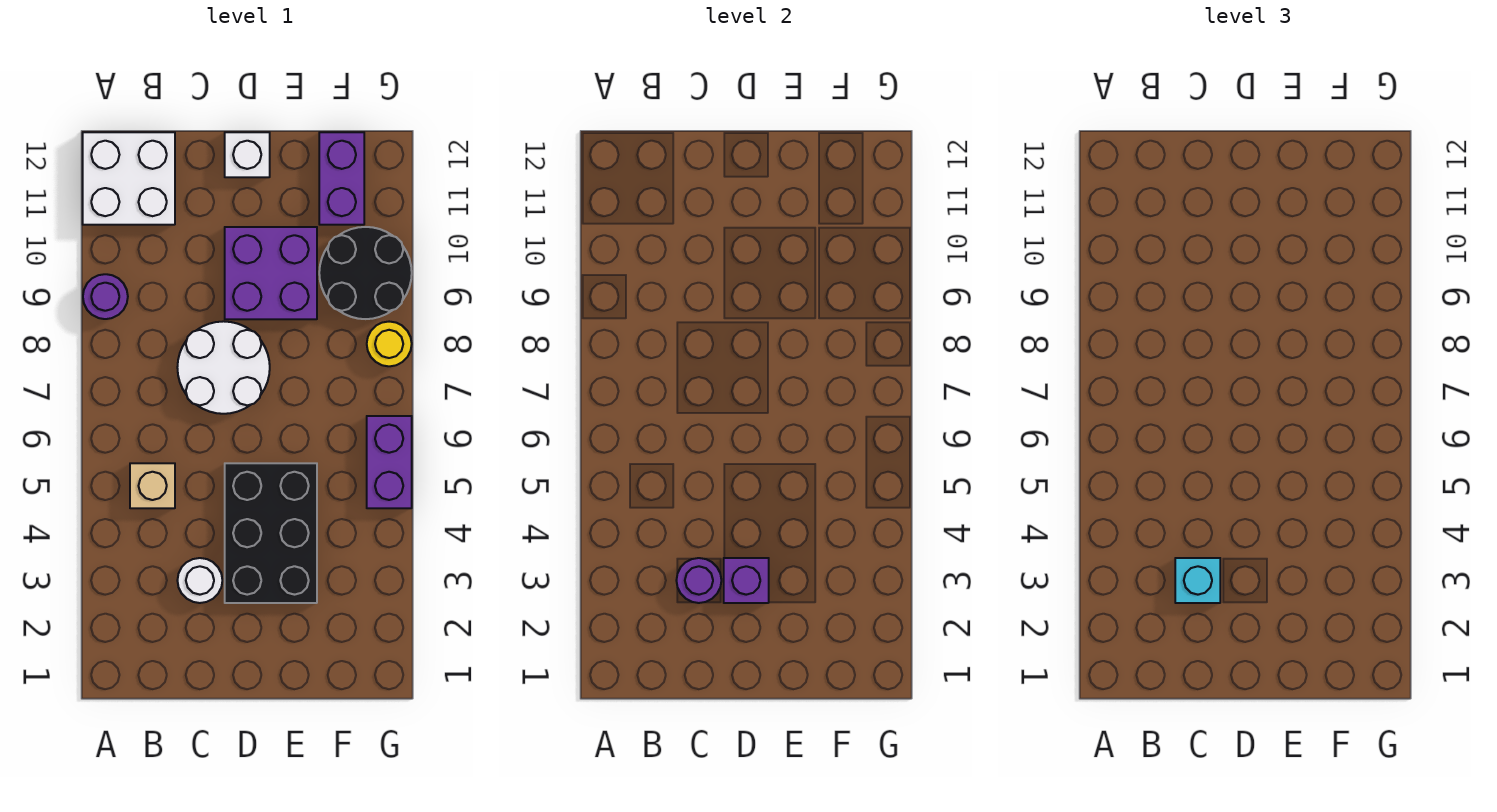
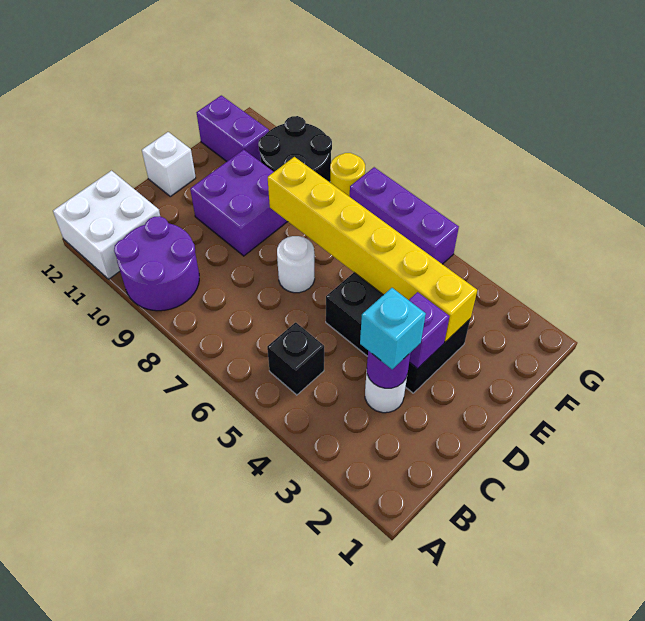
purple round brick A9 level 1 -> purple round brick A9:B10 level 1
tan brick B5 level 1 -> black brick B5 level 1
white round brick C7:D8 level 1 -> white round brick D7 level 1
none -> yellow brick E3:E8 level 2
purple brick G5:G6 level 1 -> purple brick G5:G7 level 1

